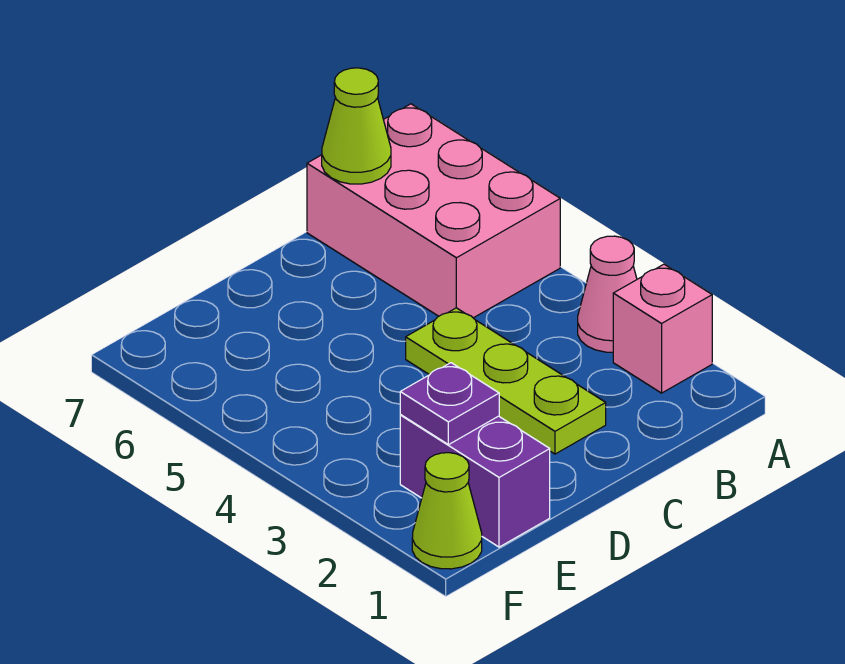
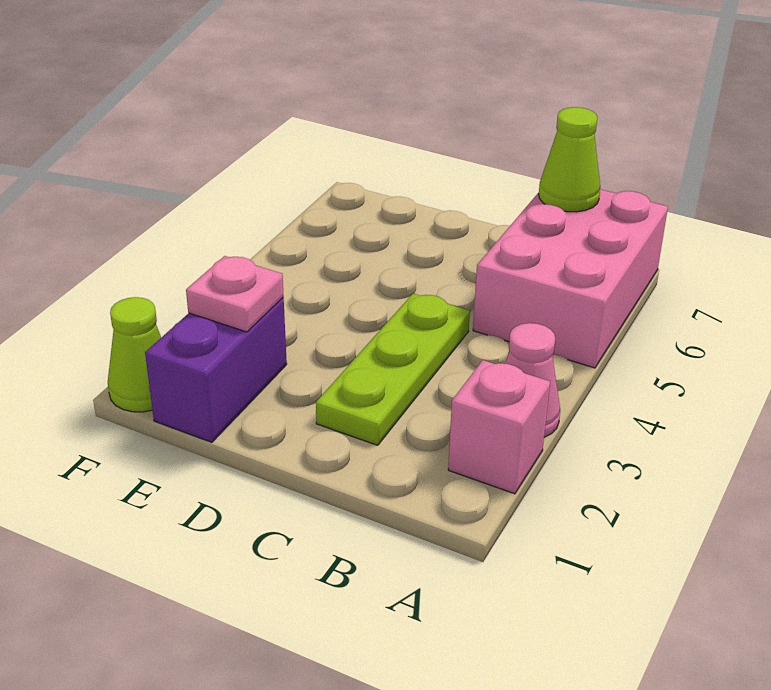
purple plate E2 level 2 -> pink plate E2 level 2

